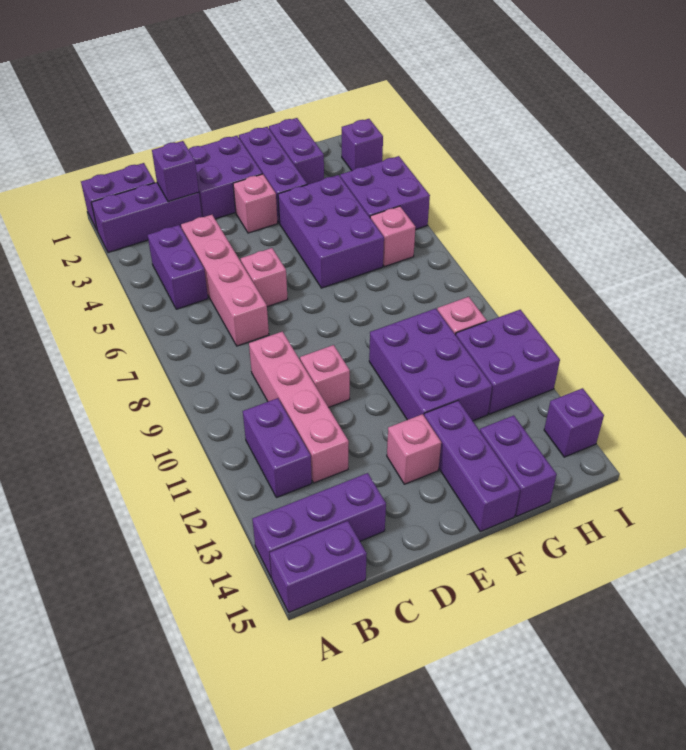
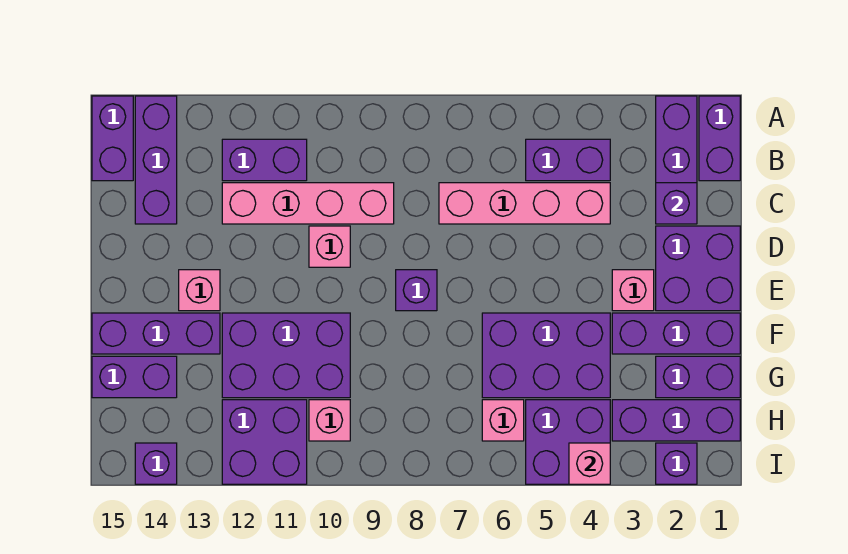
pink brick D6 level 1 -> pink brick I4 level 2
none -> purple brick E8 level 1
none -> purple brick H1:H3 level 1

